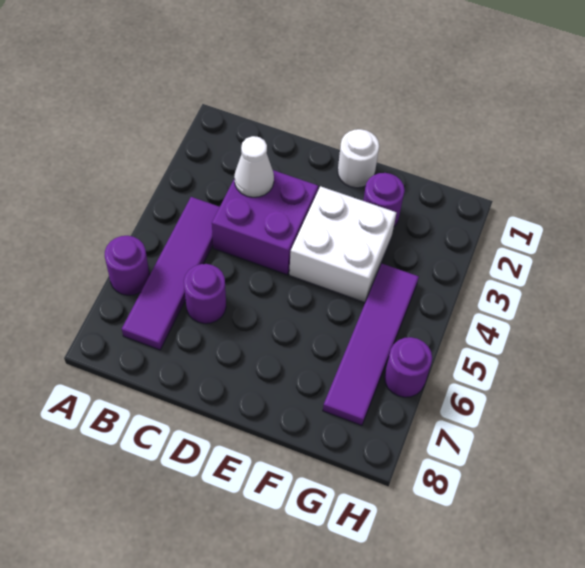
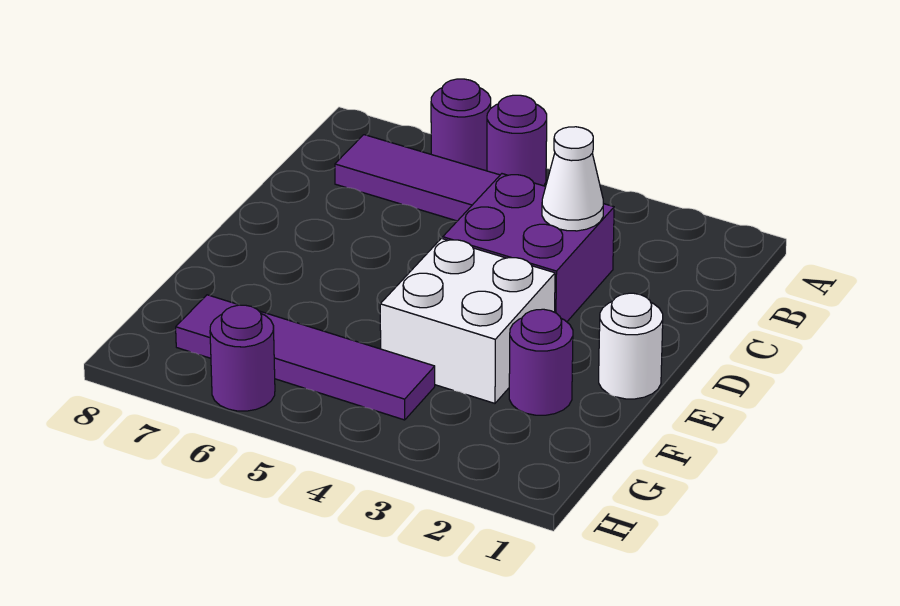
purple round brick C6 level 1 -> purple round brick A5 level 1

